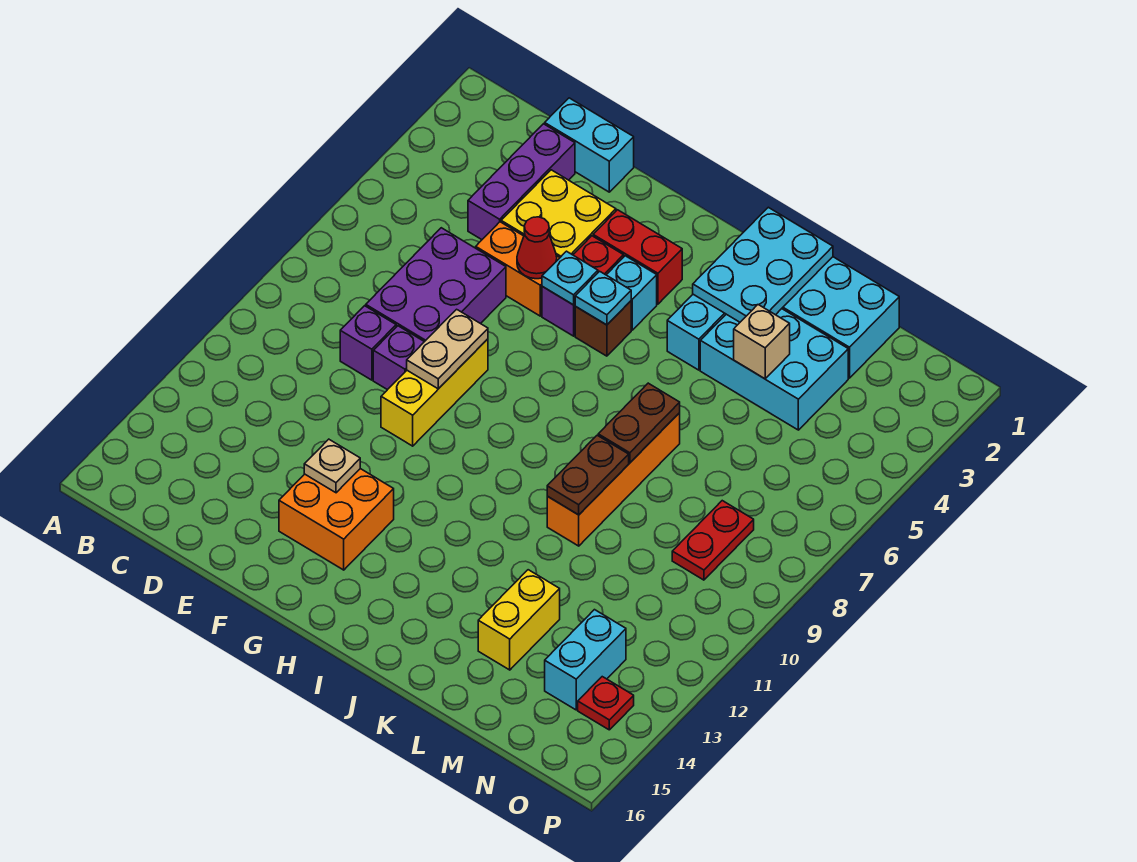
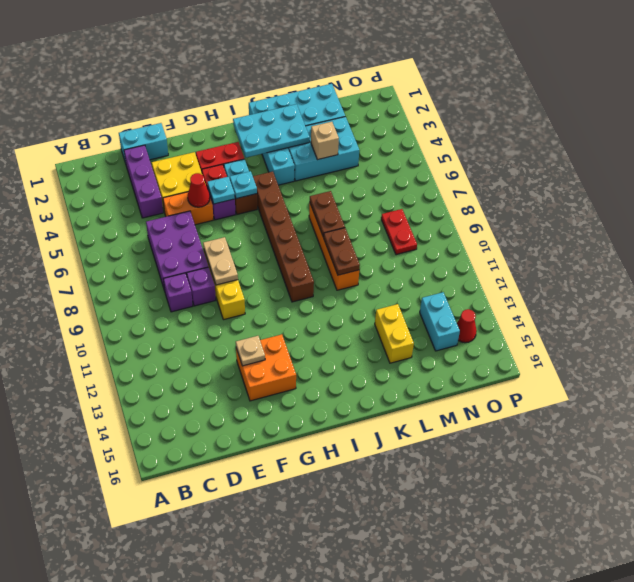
none -> brown brick I5:I10 level 1
cyan plate J1:K3 level 2 -> cyan plate I2:K3 level 2
red plate O14 level 1 -> red cone O14 level 1

